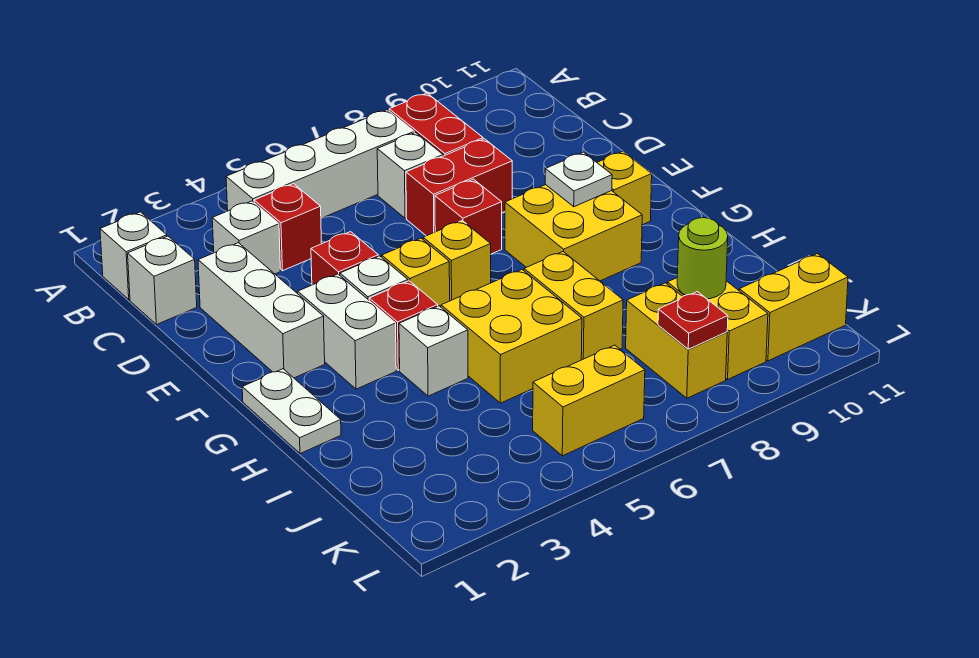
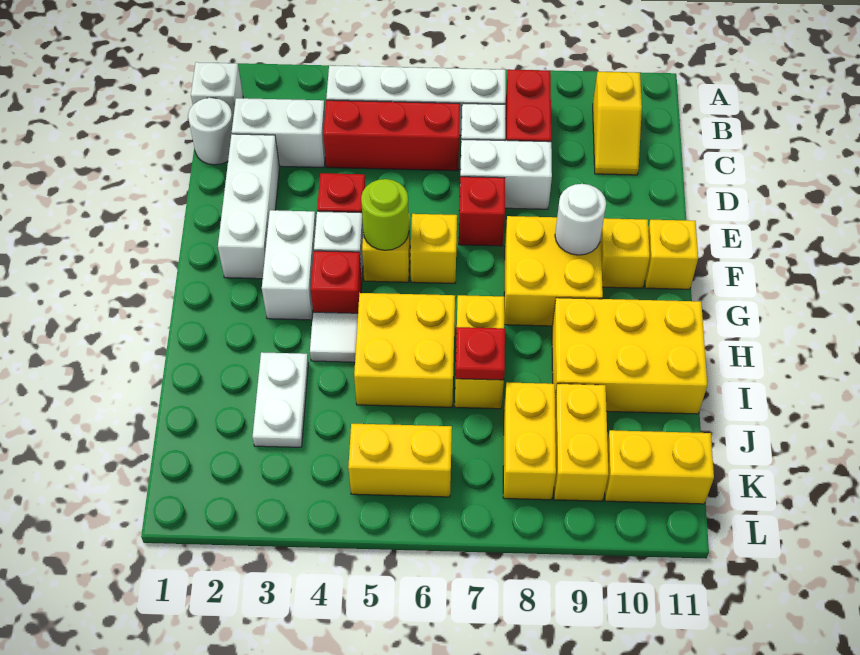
none -> yellow slope B10:C10 level 1 top B
white brick C1 level 1 -> white round brick C1 level 1
white brick C3 level 1 -> white brick C2:C3 level 1
red brick C4 level 1 -> red brick C4:C6 level 1
red brick D7:D8 level 1 -> white brick D7:D8 level 1
white plate F9 level 2 -> white round brick F9 level 2
none -> yellow brick F11 level 1
white plate G1:H1 level 1 -> white plate I3:J3 level 1
white brick H4 level 1 -> white tile H4 level 1
none -> yellow brick H9:I11 level 1
lime round brick J9 level 2 -> lime round brick F5 level 2
red plate K8 level 2 -> red plate I7 level 2

